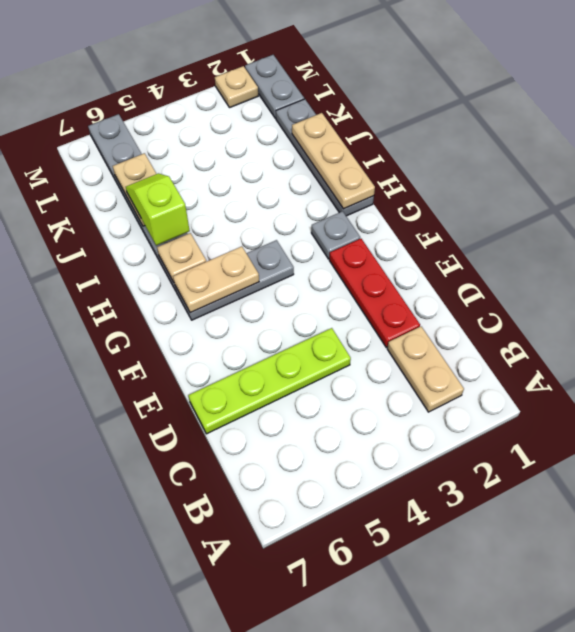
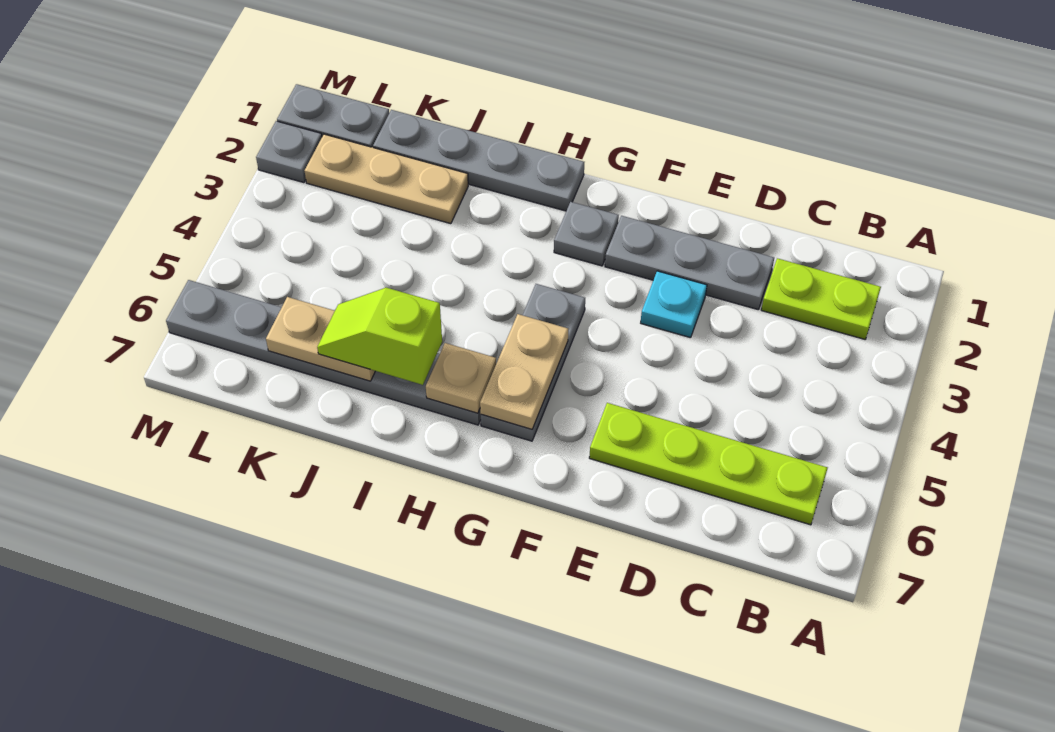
tan plate B2:C2 level 1 -> lime plate B2:C2 level 1
red plate D2:F2 level 1 -> grey plate D2:F2 level 1
lime plate D4:D7 level 1 -> lime plate B6:E6 level 1
none -> cyan plate E3 level 1
tan plate H1:J1 level 2 -> tan plate J2:L2 level 1
tan plate M2 level 1 -> grey plate M2 level 1

